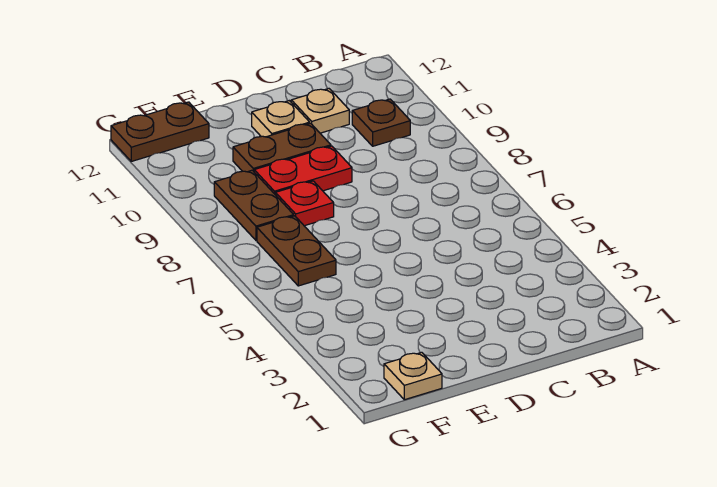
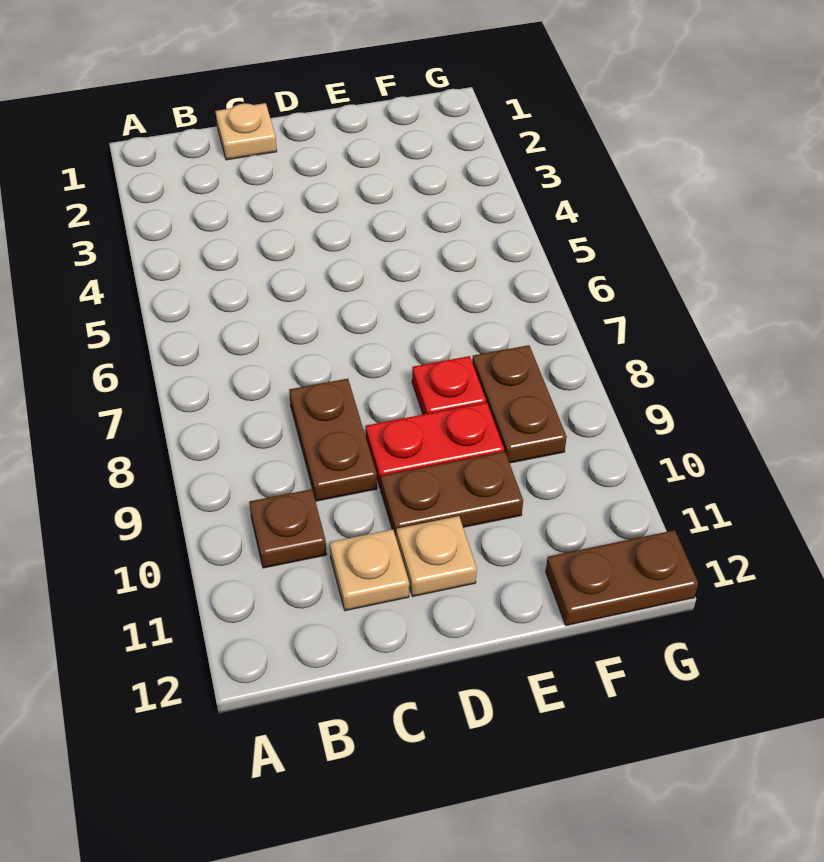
tan plate F1 level 1 -> tan plate C1 level 1
brown plate F6:F7 level 1 -> brown plate C8:C9 level 1

